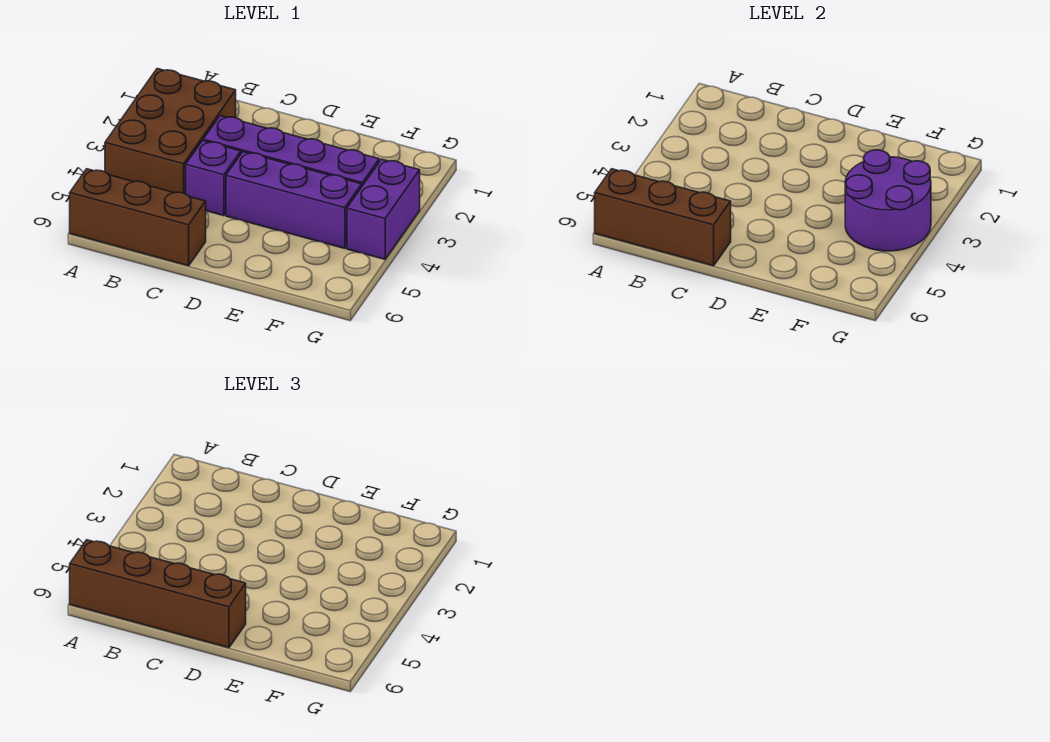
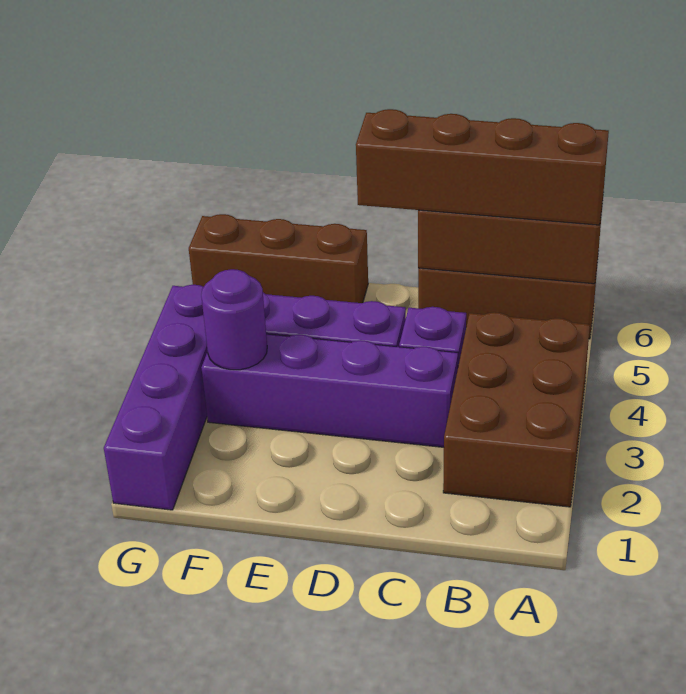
none -> brown brick E6:G6 level 1
purple round brick F3:G4 level 2 -> purple round brick F3 level 2
purple brick G3:G4 level 1 -> purple brick G1:G4 level 1

